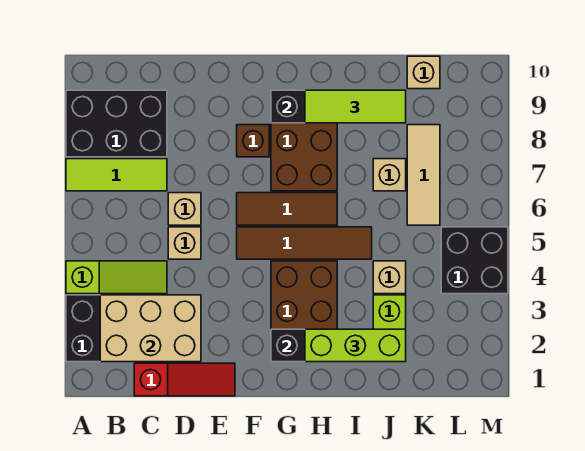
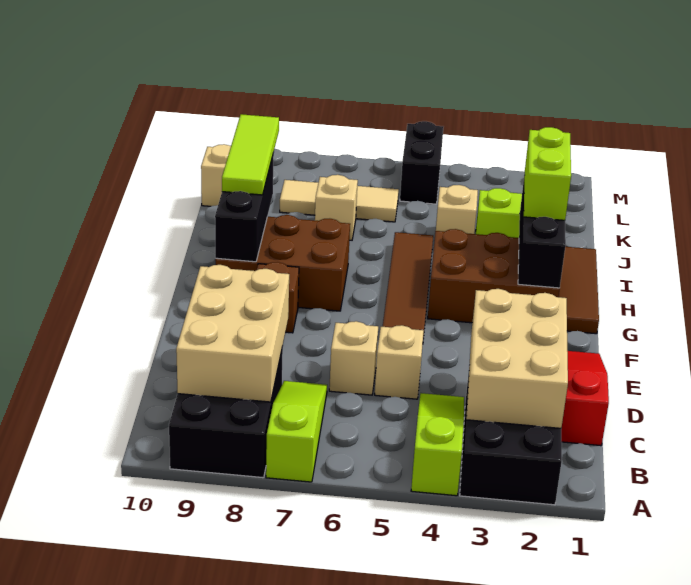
lime tile A7:C7 level 1 -> lime slope A7:C7 level 1 top A
none -> tan brick B8:D9 level 2
brown tile F6:H6 level 1 -> brown tile G1:I1 level 1
lime brick H2:J2 level 3 -> lime brick H2:I2 level 3
black brick L4:M5 level 1 -> black brick L5:M5 level 1

